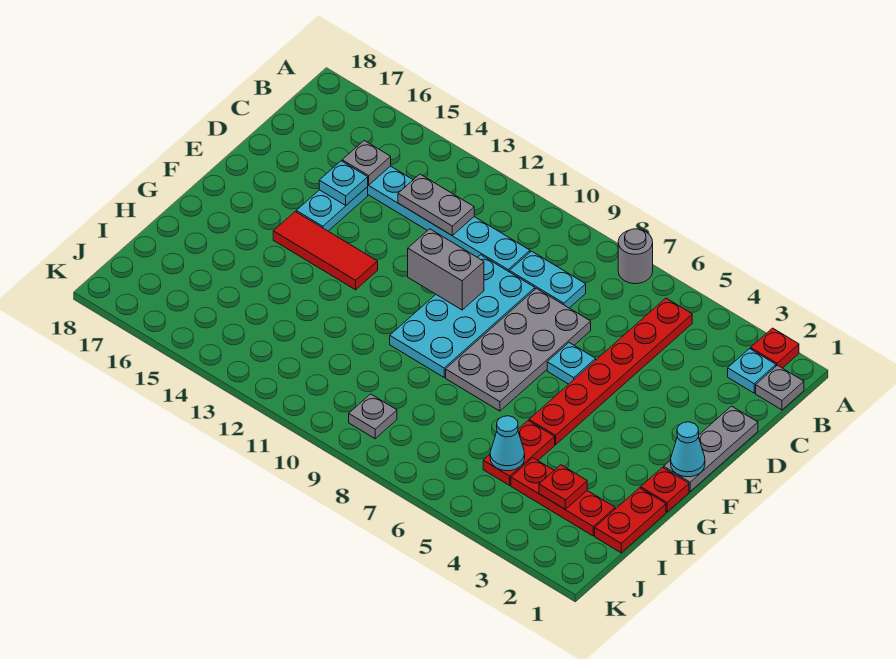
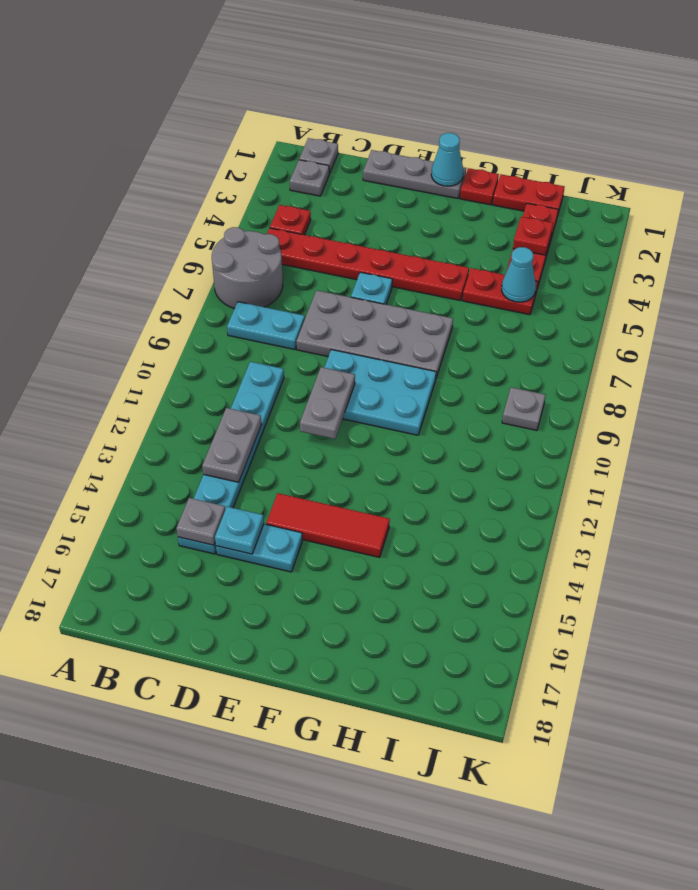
red plate A2 level 1 -> red plate B4 level 1
grey round brick A7 level 1 -> grey round brick A6:B7 level 1
cyan plate B2 level 1 -> grey plate B2 level 1
cyan plate C8:C9 level 1 -> cyan plate B8:C8 level 1
cyan plate D9:G10 level 1 -> cyan plate E9:G10 level 1
grey brick E10:E11 level 2 -> grey plate E10:E11 level 2
red tile F13:F15 level 1 -> red tile E14:G14 level 1

